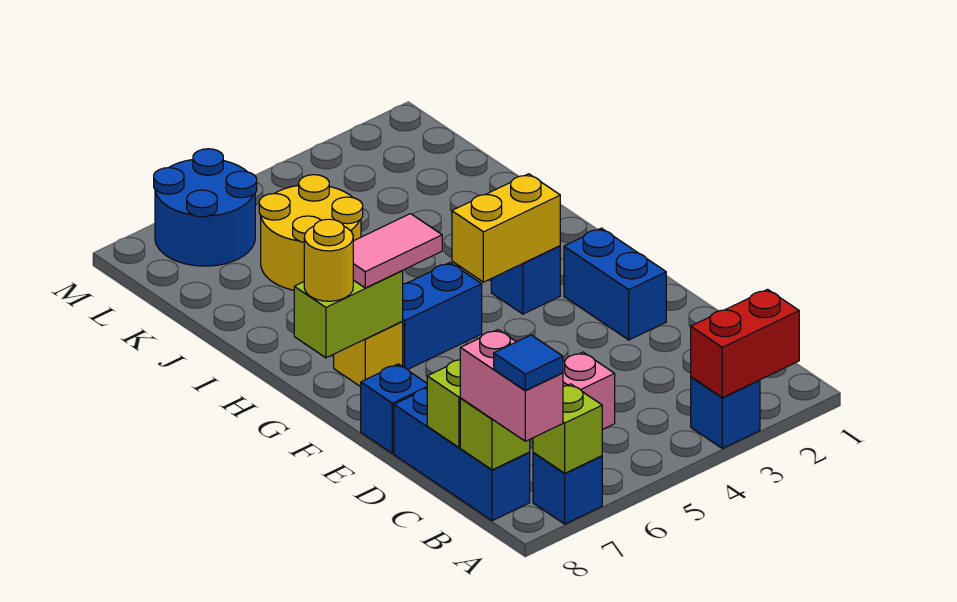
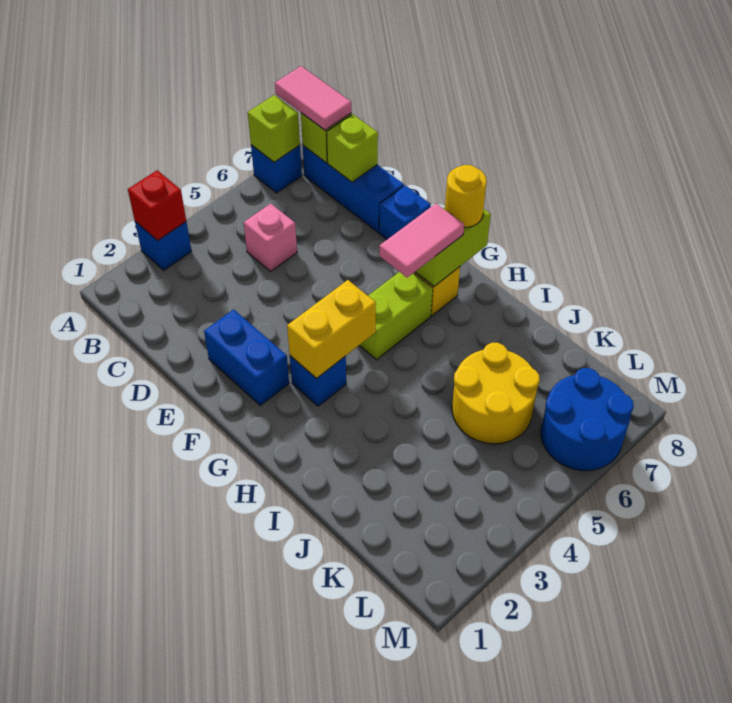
red brick A2:A3 level 2 -> red brick A3 level 2
pink brick A8:B8 level 3 -> pink tile A8:B8 level 3
blue tile A8 level 4 -> none
blue brick G5:G6 level 1 -> lime brick G5:G6 level 1

